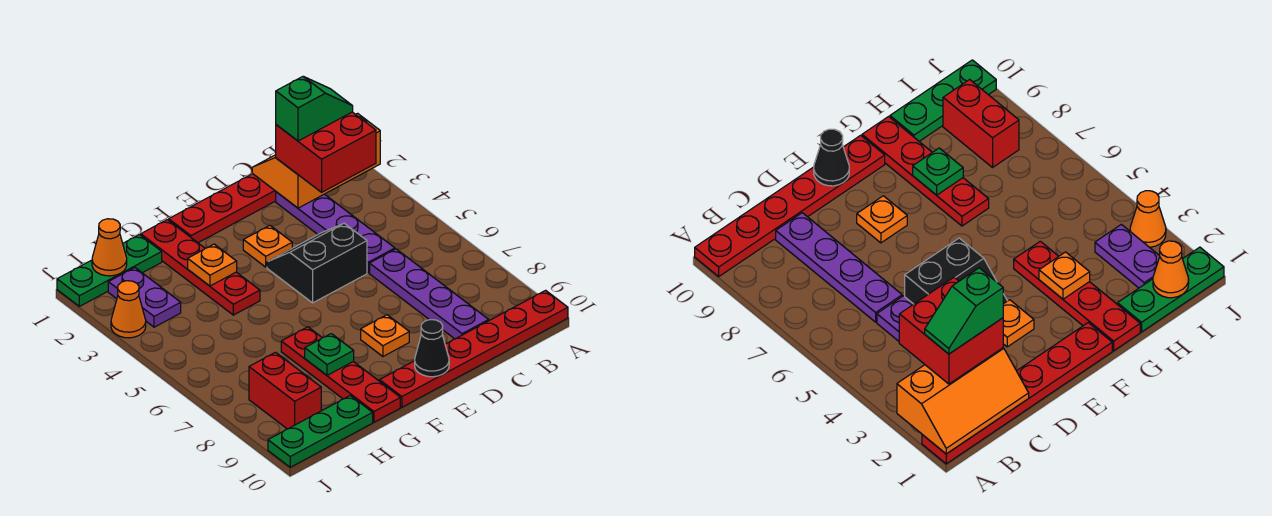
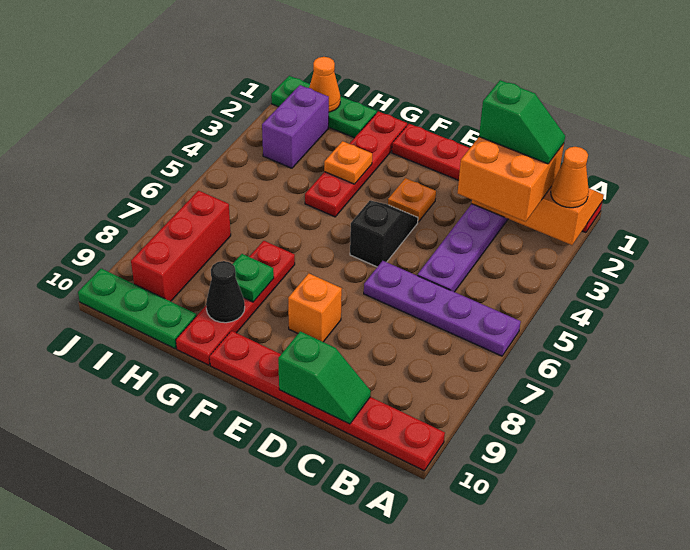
red brick B2:C3 level 3 -> orange brick B2:C3 level 3
purple plate C6:C9 level 1 -> purple plate A6:D6 level 1
none -> green slope C10:D10 level 2 top D
black slope D4:E5 level 1 top 5 -> black slope E4:E5 level 1 top 5
orange plate E8 level 1 -> orange brick E8 level 1
black cone E10 level 2 -> black cone G9 level 2
purple plate I2:I3 level 1 -> purple brick I2:I3 level 1
red brick I8:I9 level 1 -> red brick I7:I9 level 1
orange cone J3 level 1 -> orange cone A2 level 3

